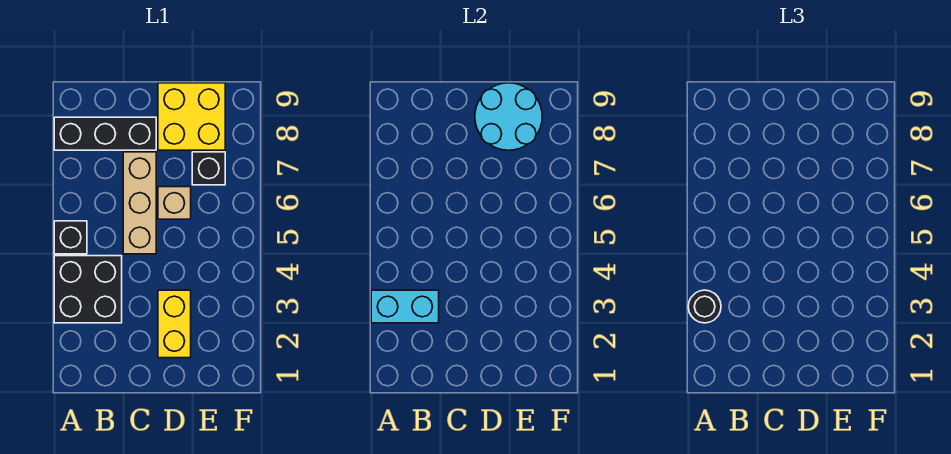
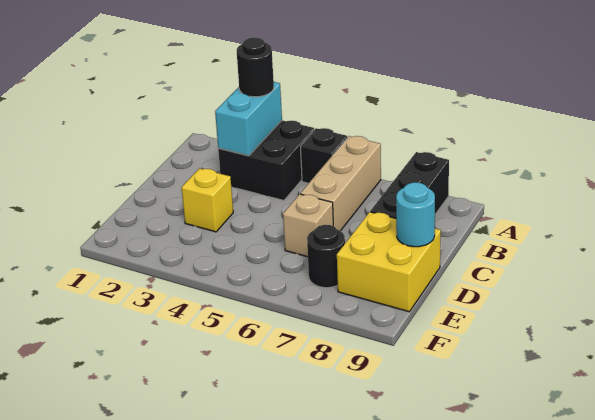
tan brick C5:C7 level 1 -> tan brick A6:C6 level 1
yellow brick D2:D3 level 1 -> yellow brick D3 level 1
cyan round brick D8:E9 level 2 -> cyan round brick D9 level 2
black brick E7 level 1 -> black round brick E7 level 1

